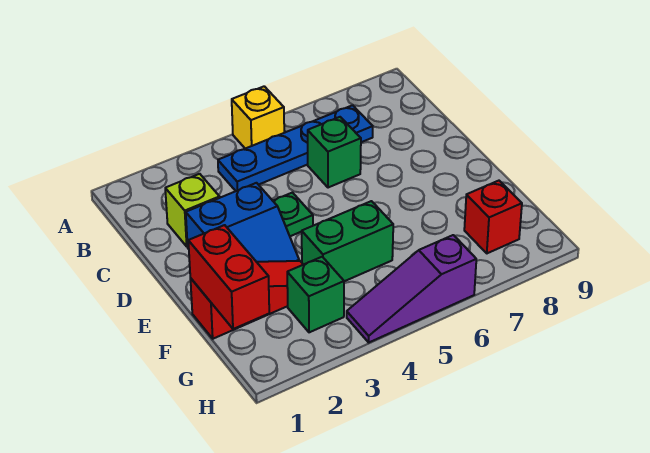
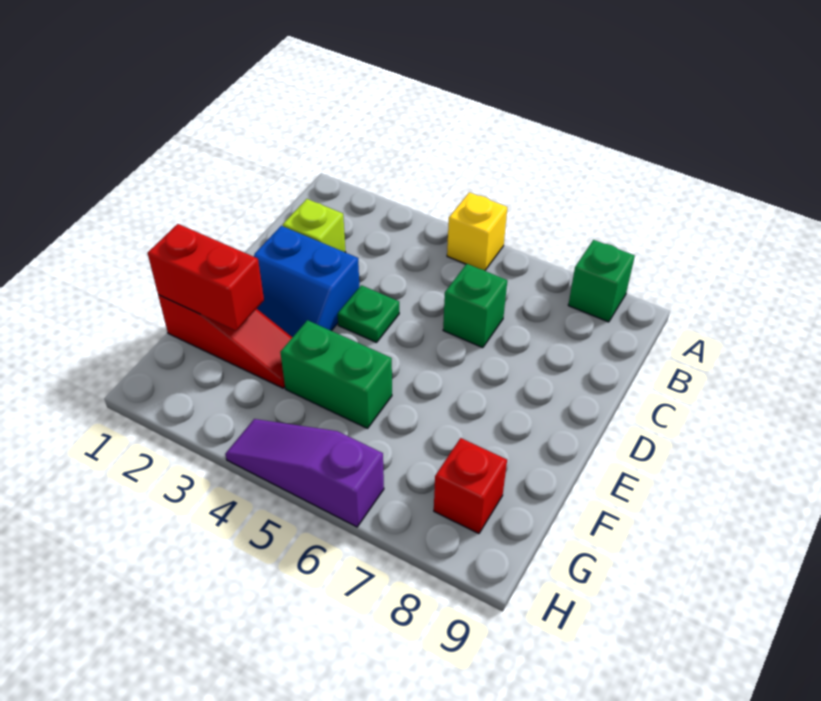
blue plate B4:B7 level 1 -> none
red brick F1:G1 level 2 -> red brick F1:F2 level 2
green brick G3 level 1 -> green brick A8 level 1

